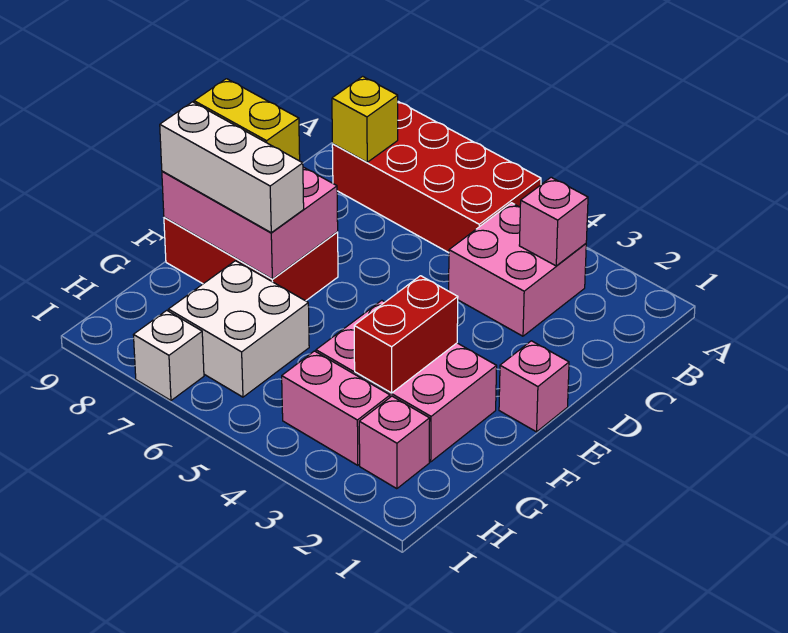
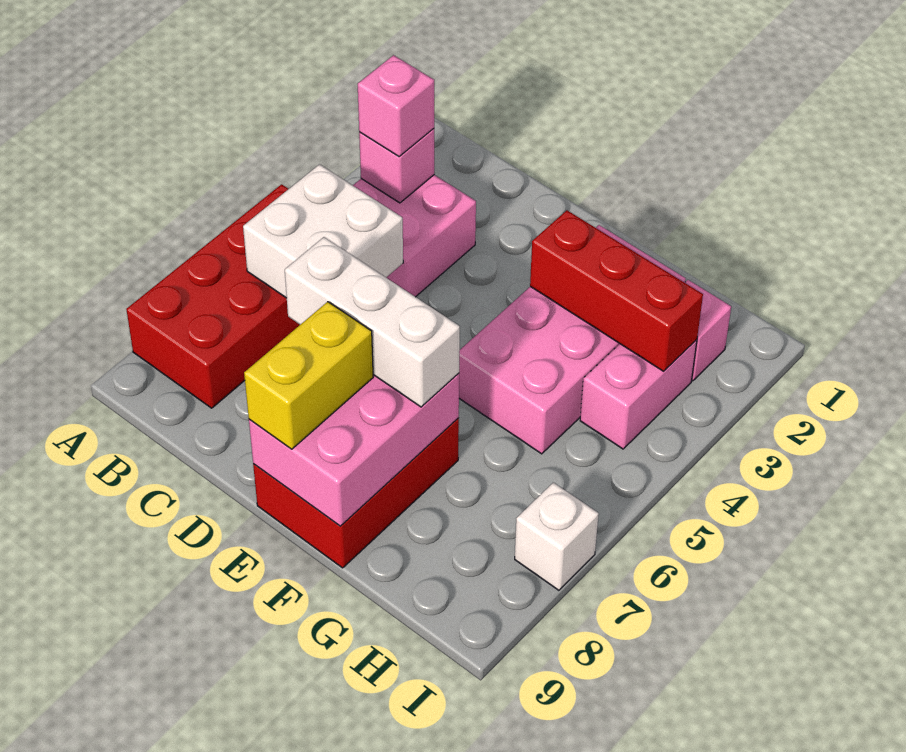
yellow brick B8 level 2 -> none
pink brick E1 level 1 -> pink brick B3 level 3
pink brick F2:G4 level 1 -> pink brick F2:G5 level 1
red brick F3:G3 level 2 -> red brick F3:H3 level 2
white brick F7:F9 level 3 -> white brick D7:F7 level 3
white brick G6:H7 level 1 -> white brick B5:C6 level 2

